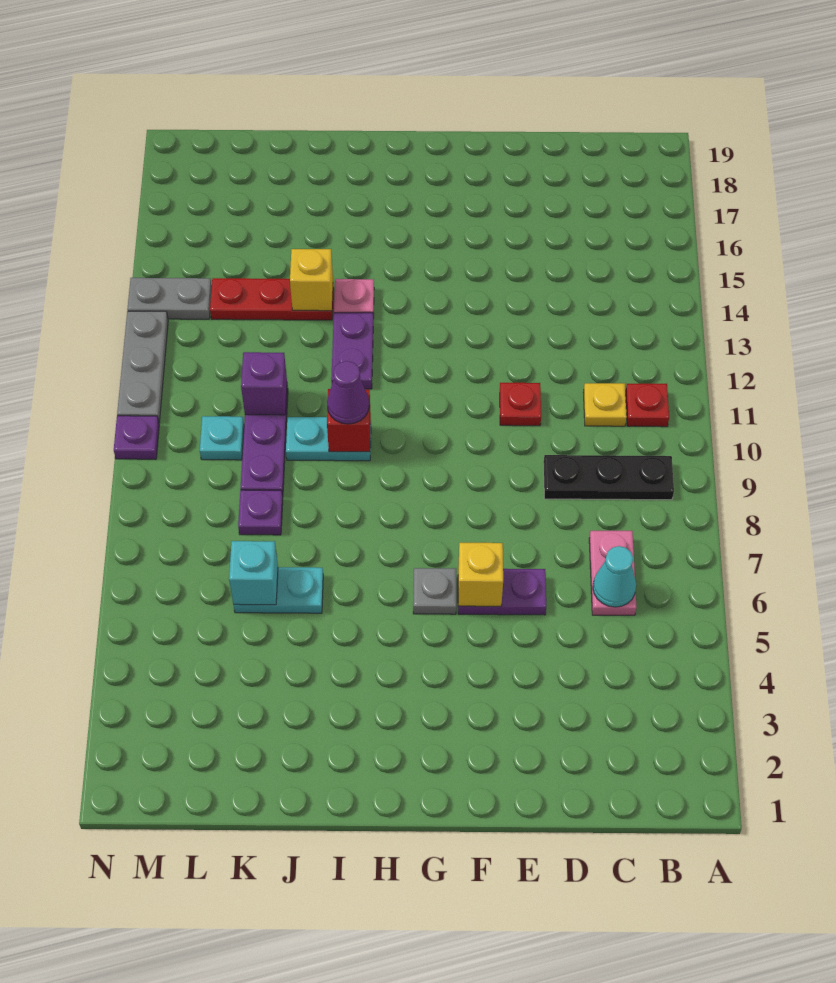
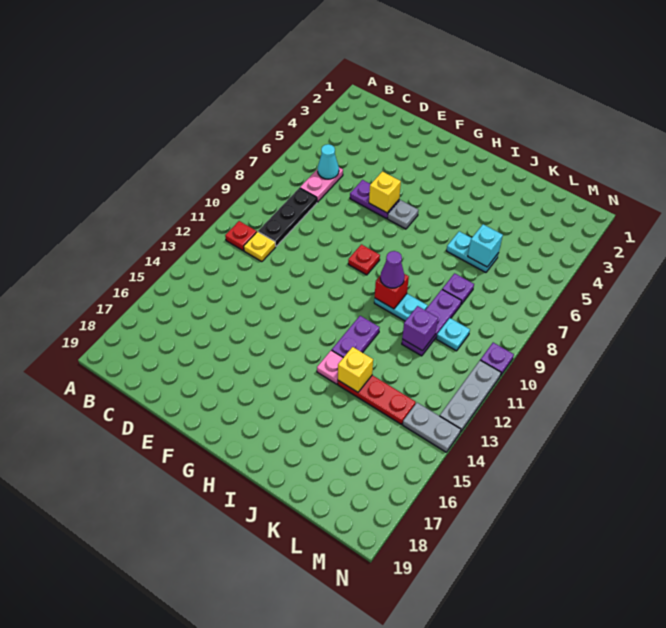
black plate B9:D9 level 1 -> black plate C8:C10 level 1
red plate E11 level 1 -> red plate G9 level 1

